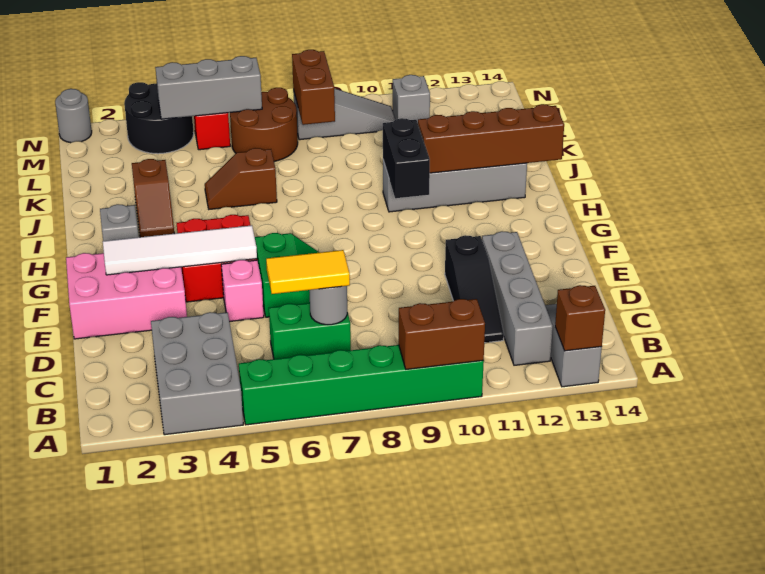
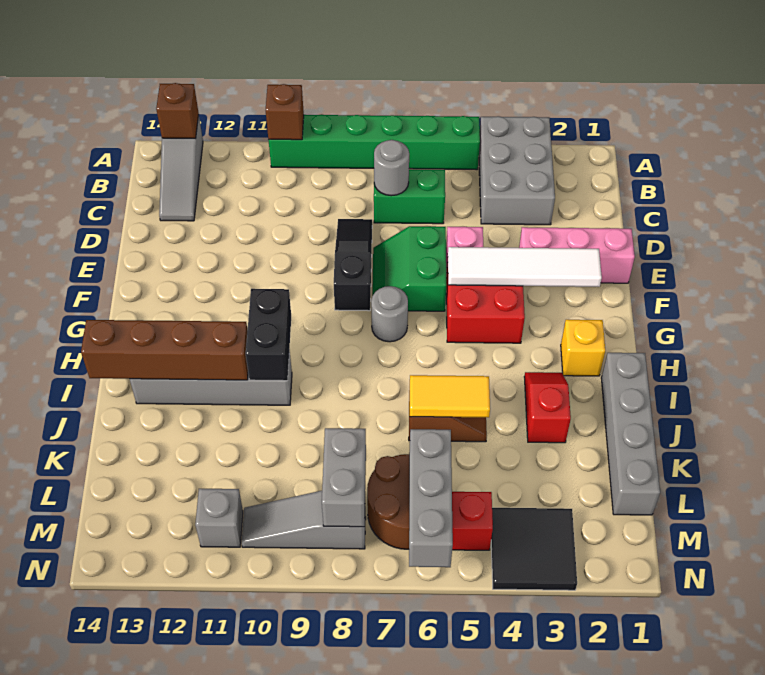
brown brick A9:A10 level 2 -> brown brick A10 level 2
grey brick B12:E12 level 1 -> grey brick I1:L1 level 1
yellow tile C6:C7 level 3 -> yellow tile J5:J6 level 2
black slope C11:E11 level 1 top E -> black slope D8:F8 level 1 top F
pink brick E1:F3 level 1 -> pink brick E1:E3 level 1
grey brick H2 level 1 -> yellow brick H2 level 1
brown slope I3:J3 level 1 top J -> red slope I3:J3 level 1 top J
brown brick L8:M8 level 2 -> grey brick L8:M8 level 2
black round brick M3:N4 level 1 -> black tile M3:N4 level 1
grey brick M4:M6 level 2 -> grey brick L6:N6 level 2
grey round brick N1 level 1 -> grey round brick G7 level 1

